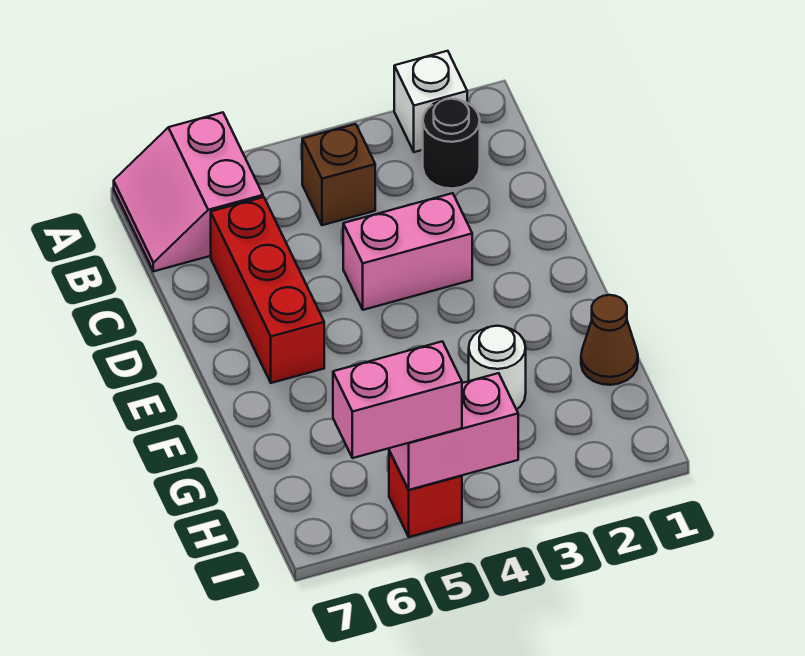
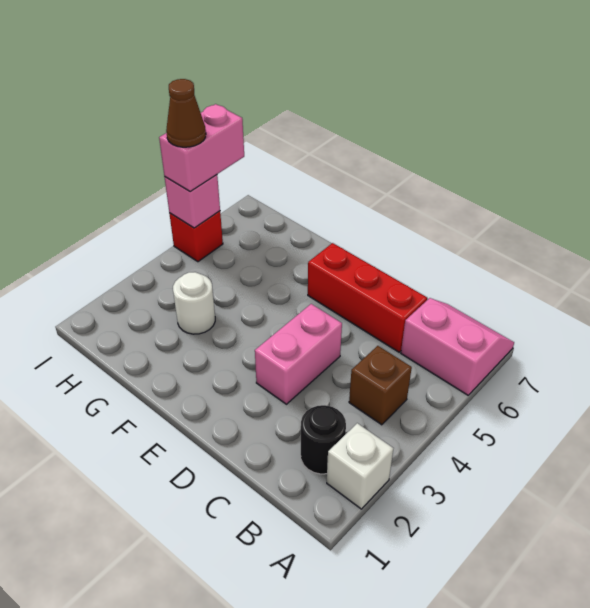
brown cone G1 level 1 -> brown cone I5 level 4
pink brick I4:I5 level 2 -> pink brick I5 level 2

